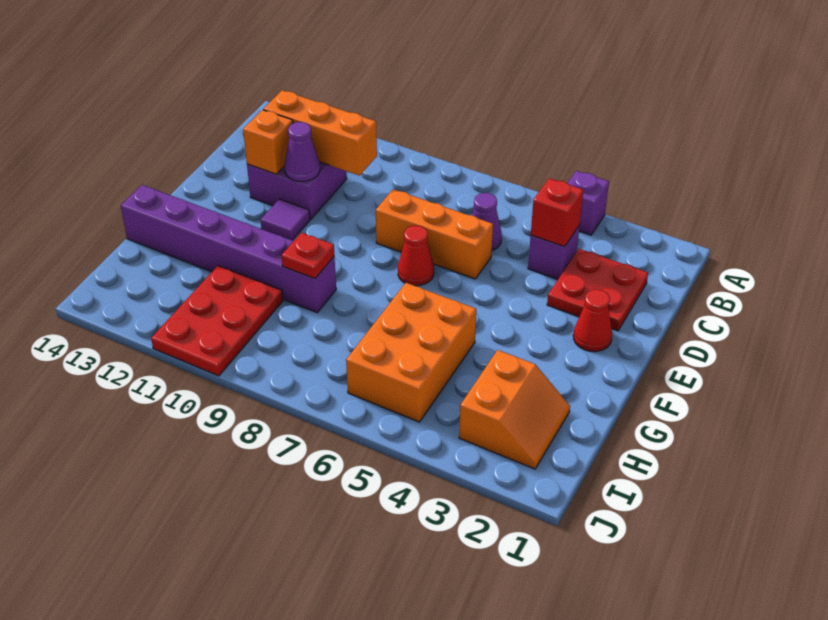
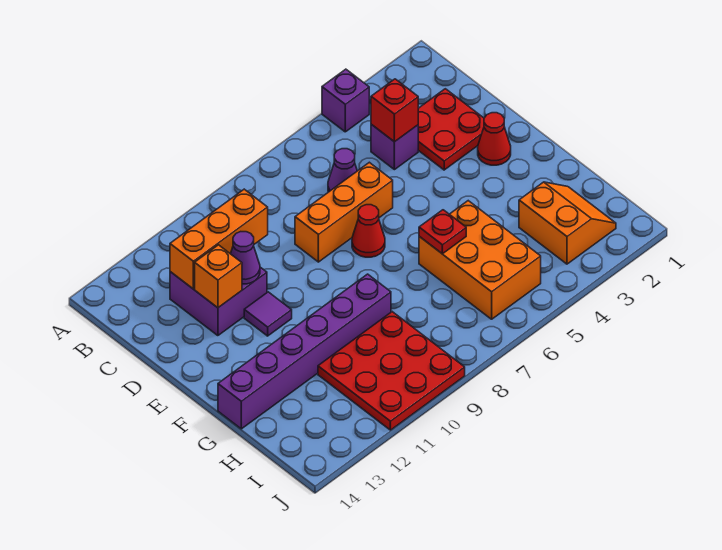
red plate G9 level 2 -> red plate G6 level 2
red plate H10:J11 level 1 -> red plate H9:J11 level 1

